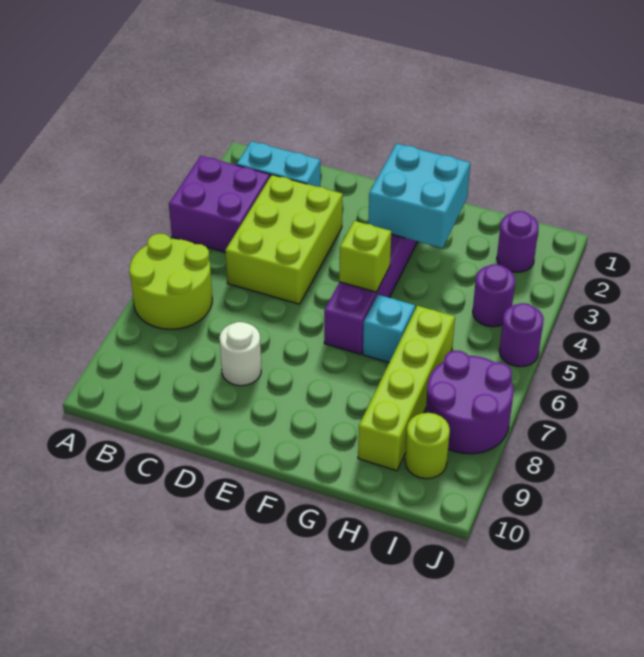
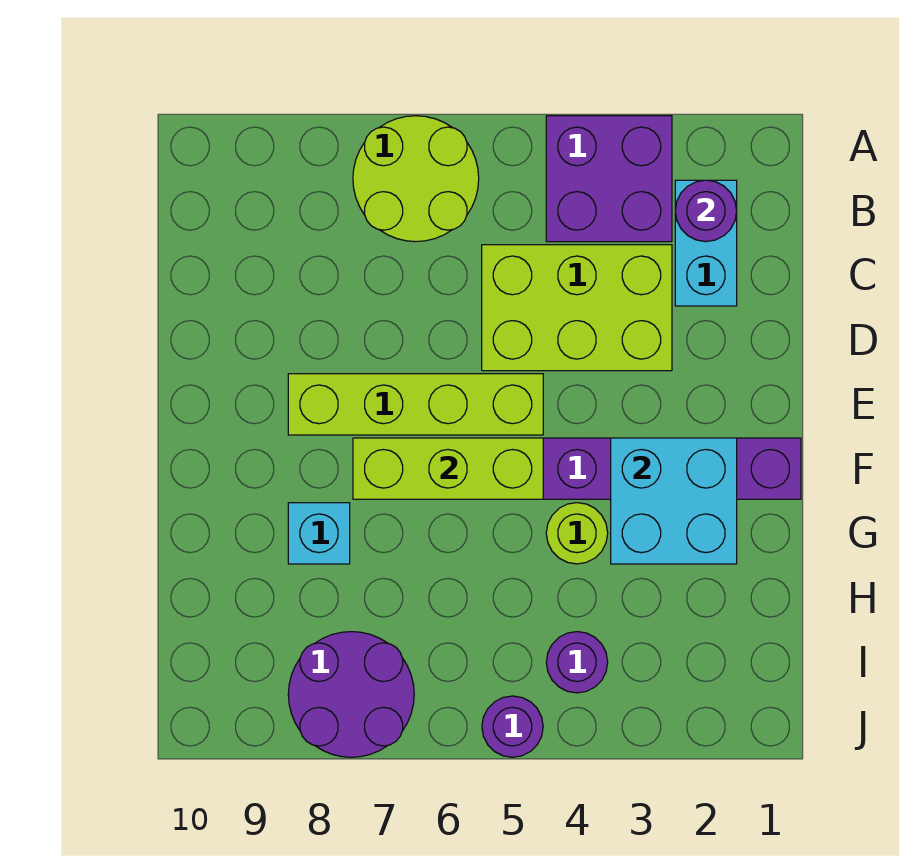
white round brick D8 level 1 -> none
lime brick F5 level 2 -> lime brick F5:F7 level 2
cyan brick G6 level 1 -> cyan brick G8 level 1
lime brick H6:H9 level 1 -> lime brick E5:E8 level 1
purple round brick I2 level 1 -> purple round brick B2 level 2
lime round brick I9 level 1 -> lime round brick G4 level 1

